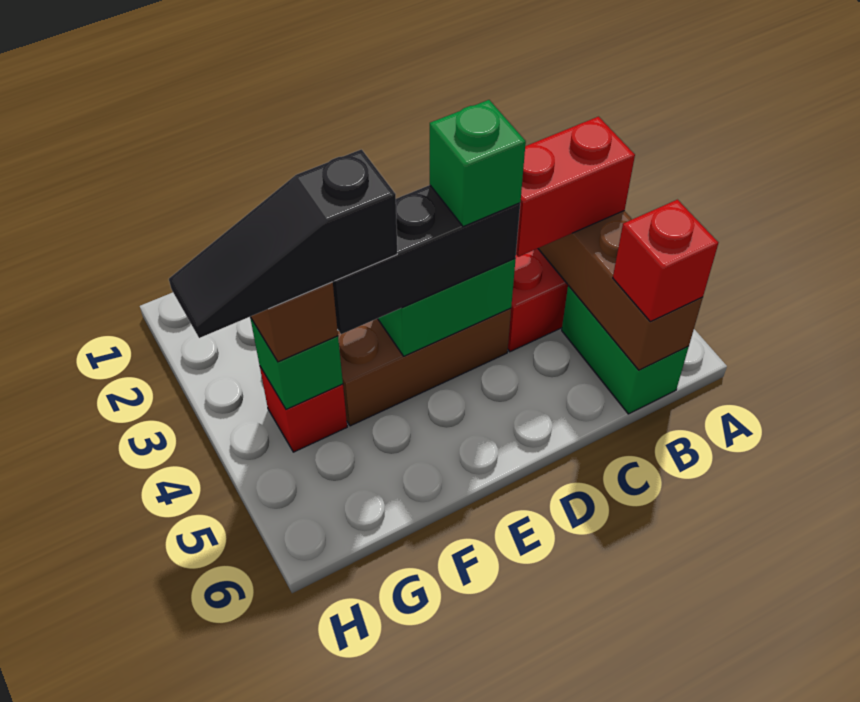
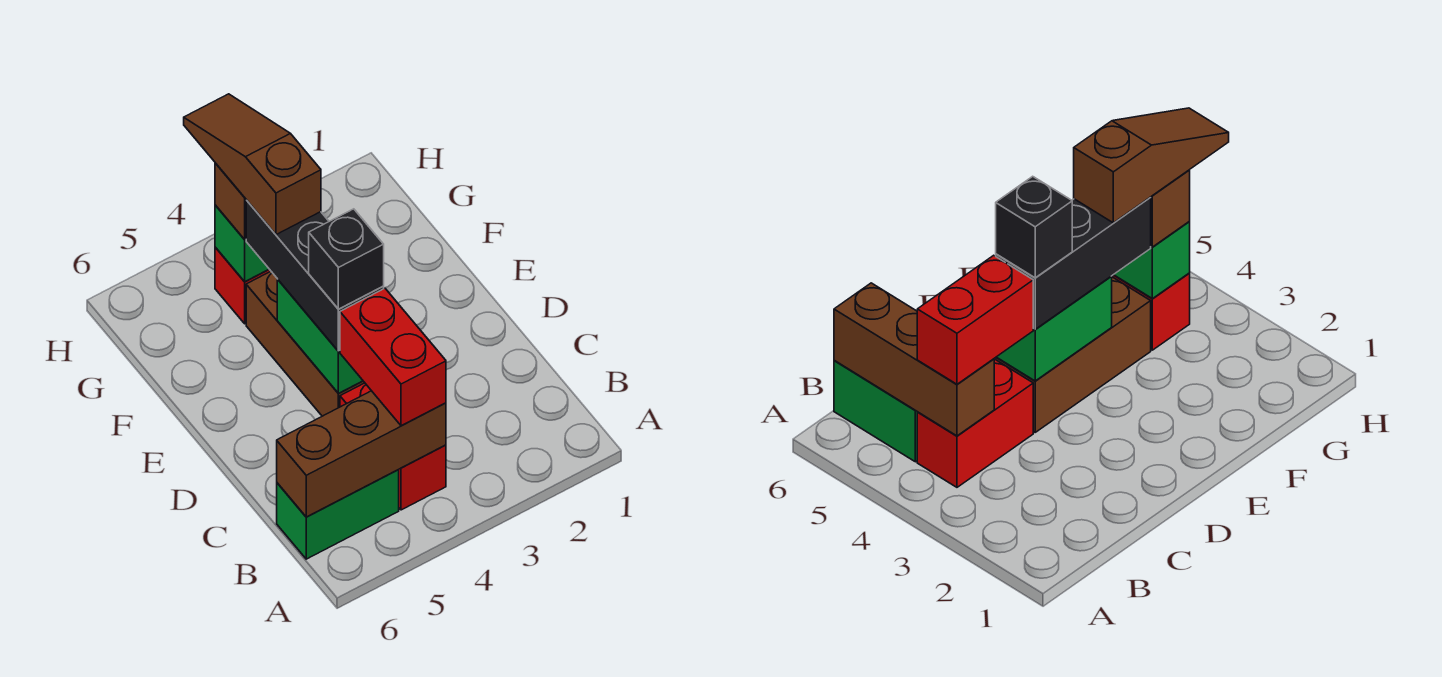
red brick B6 level 3 -> none
green brick D4 level 4 -> black brick D4 level 4
black slope F4:H4 level 4 top F -> brown slope F4:H4 level 4 top F

